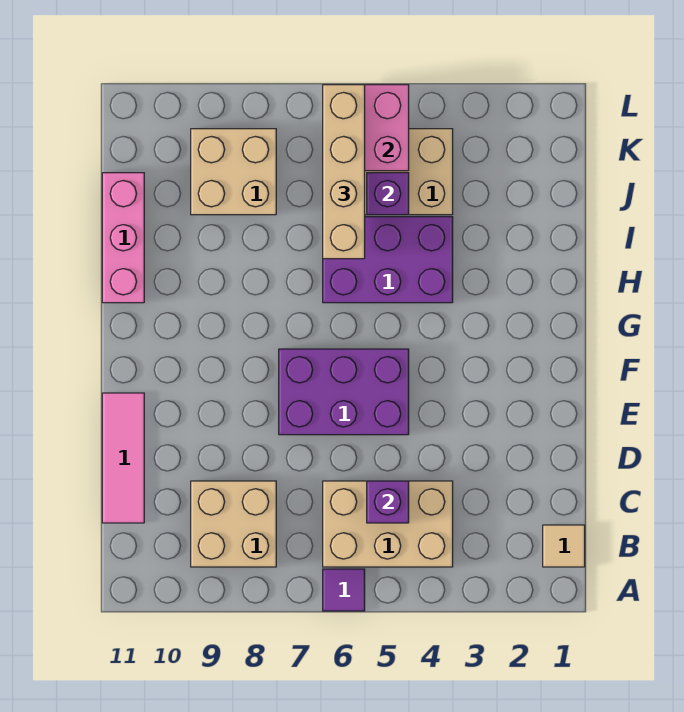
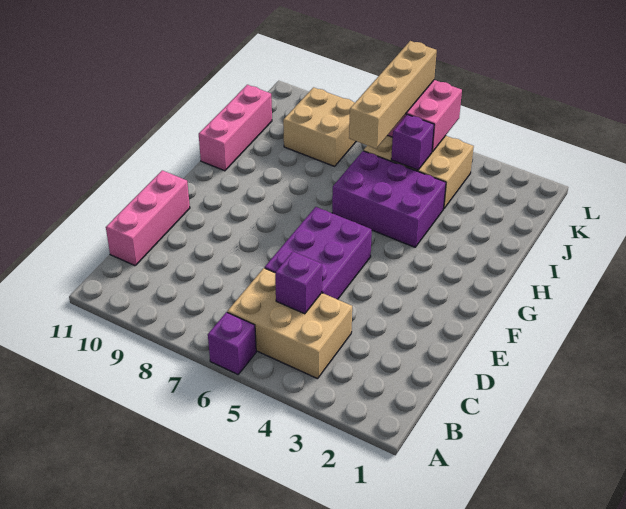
purple tile A6 level 1 -> purple brick A6 level 1
tan tile B1 level 1 -> none
tan brick B8:C9 level 1 -> none
pink tile C11:E11 level 1 -> pink brick C11:E11 level 1
purple brick E5:F7 level 1 -> purple brick D5:F6 level 1

